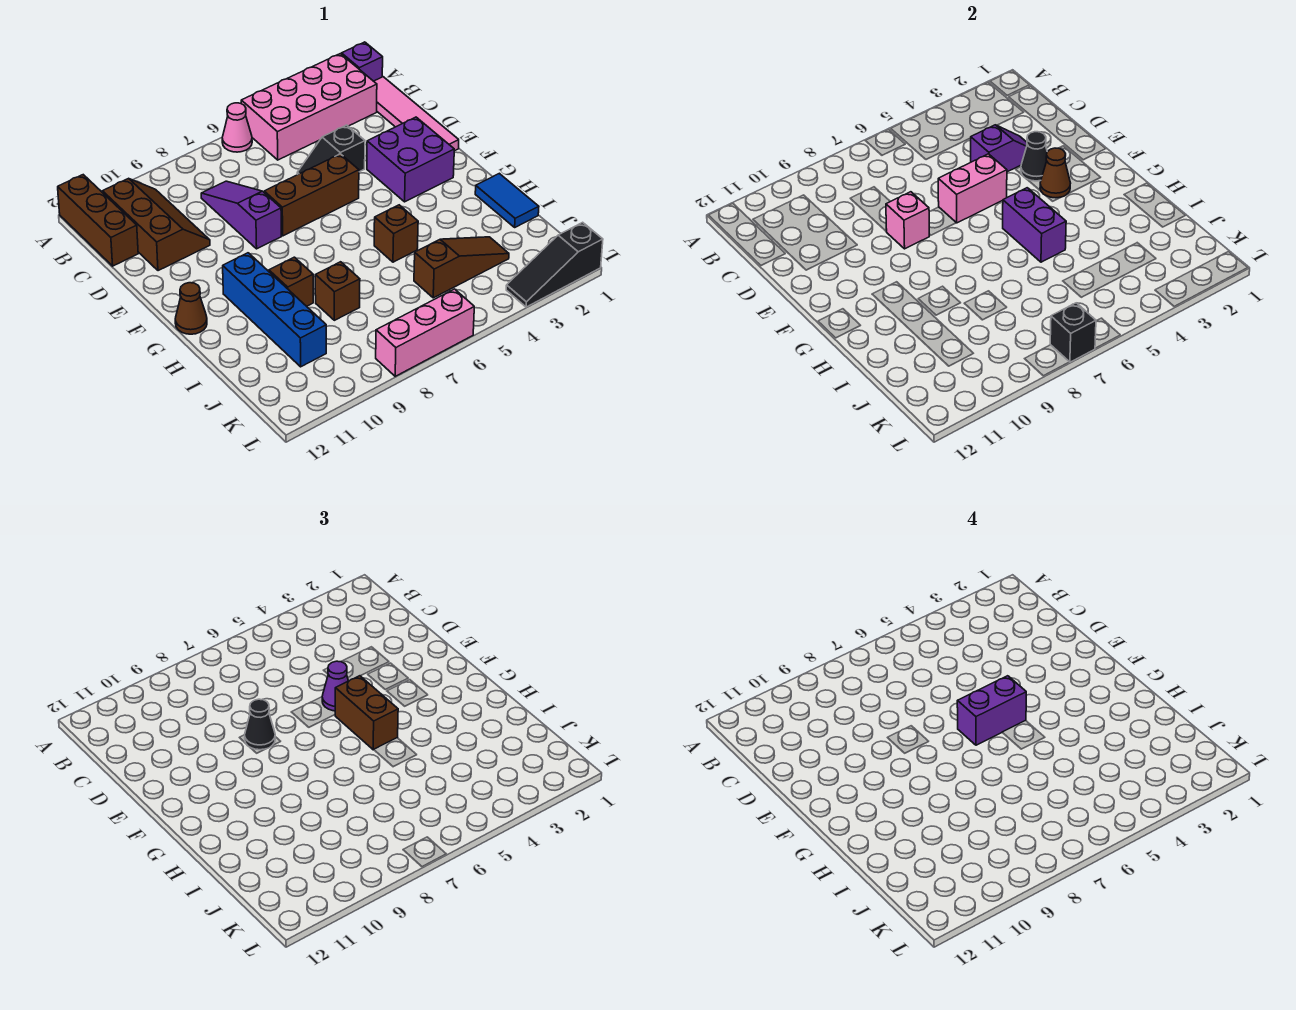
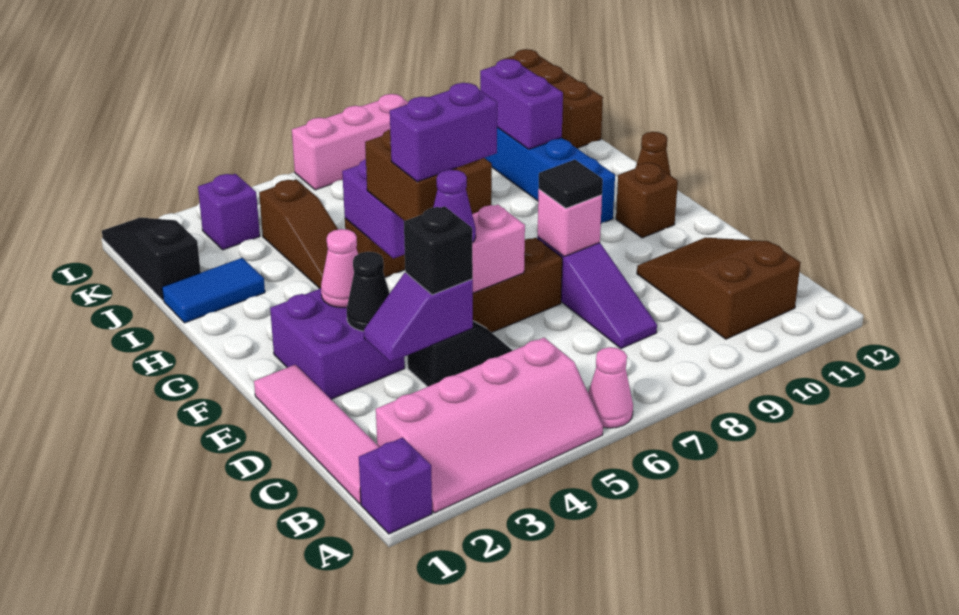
pink brick A2:B5 level 1 -> pink slope A2:B5 level 1 top B
brown brick A12:C12 level 1 -> brown brick J12:L12 level 1
brown slope B10:D11 level 1 top 11 -> brown slope B10:D11 level 1 top B
black cone E8 level 3 -> black tile E8 level 3
brown cone F3 level 2 -> pink cone F3 level 2
blue tile H1:I1 level 1 -> blue tile I1:I2 level 1
brown brick H9 level 1 -> brown brick F11 level 1
none -> purple brick I10:J10 level 2
brown slope J3:J5 level 1 top 5 -> brown slope H4:J4 level 1 top J
none -> purple brick K3 level 1
black slope L1:L3 level 1 top 1 -> black slope J1:L1 level 1 top J
black brick L7 level 2 -> black brick D4 level 3

